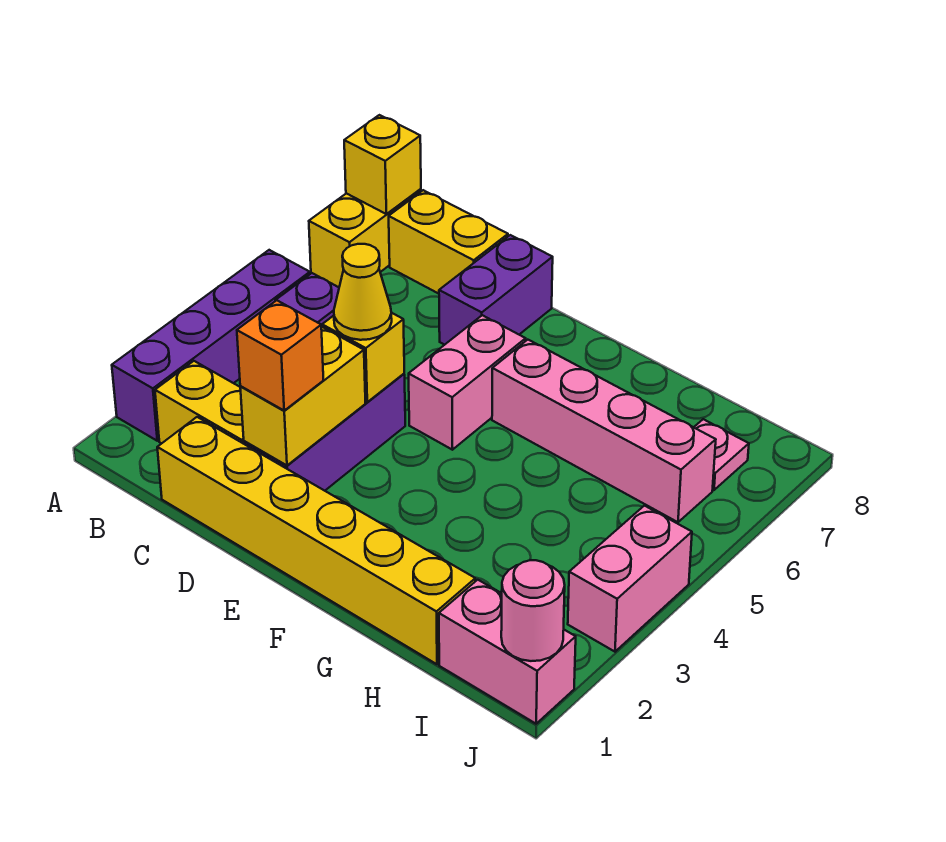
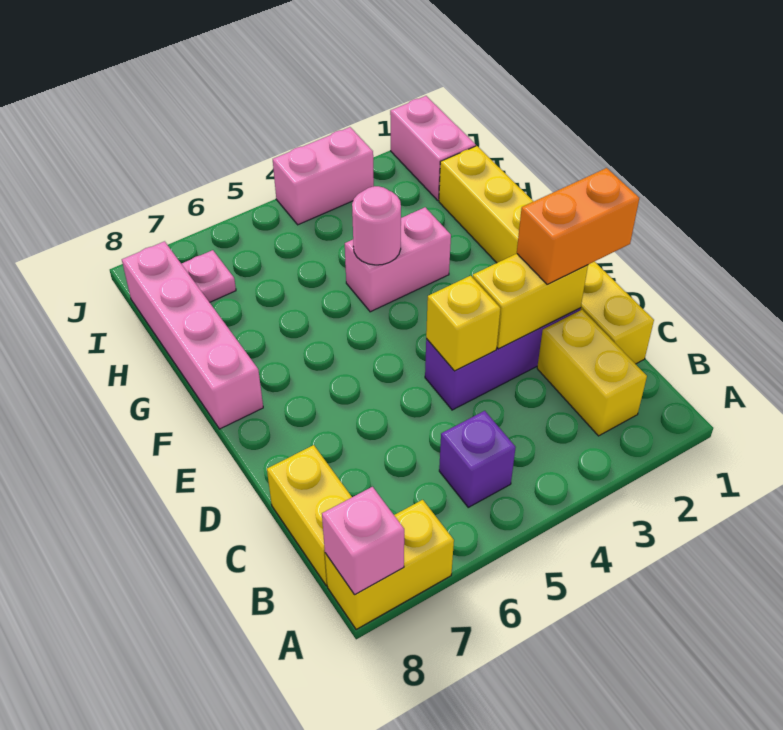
purple brick A2:A5 level 1 -> none
yellow brick A8 level 2 -> pink brick A8 level 2
orange brick D2 level 3 -> orange brick D1:D2 level 3
yellow cone D4 level 3 -> none
purple brick D7:D8 level 1 -> none
pink brick E5:E6 level 1 -> pink brick G3:G4 level 1
pink brick F6:I6 level 1 -> pink brick F8:I8 level 1
pink round brick J1 level 2 -> pink round brick G4 level 2

